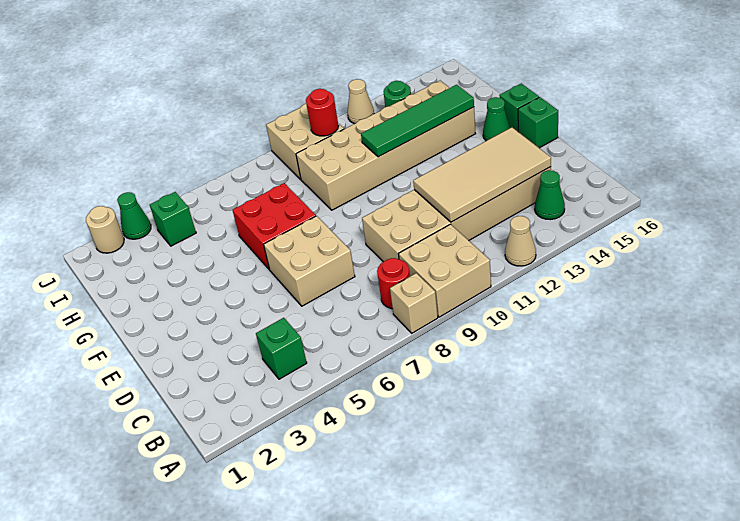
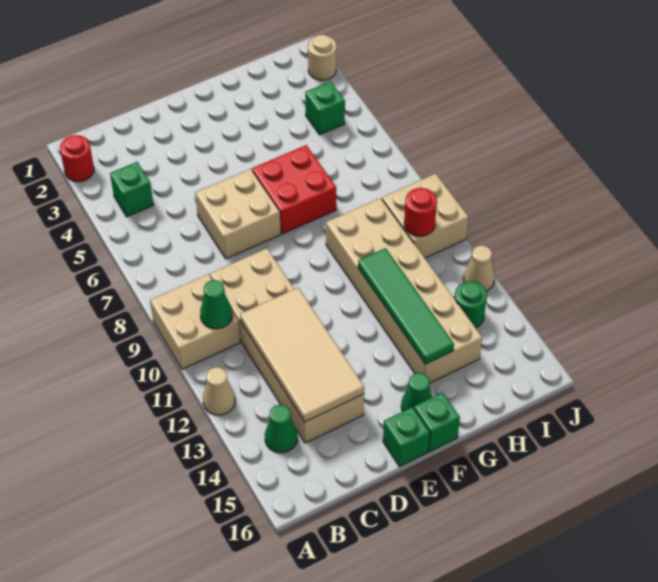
tan brick A8 level 1 -> none
red round brick B8 level 1 -> red round brick A2 level 1
green cone J3 level 1 -> green cone B10 level 2

